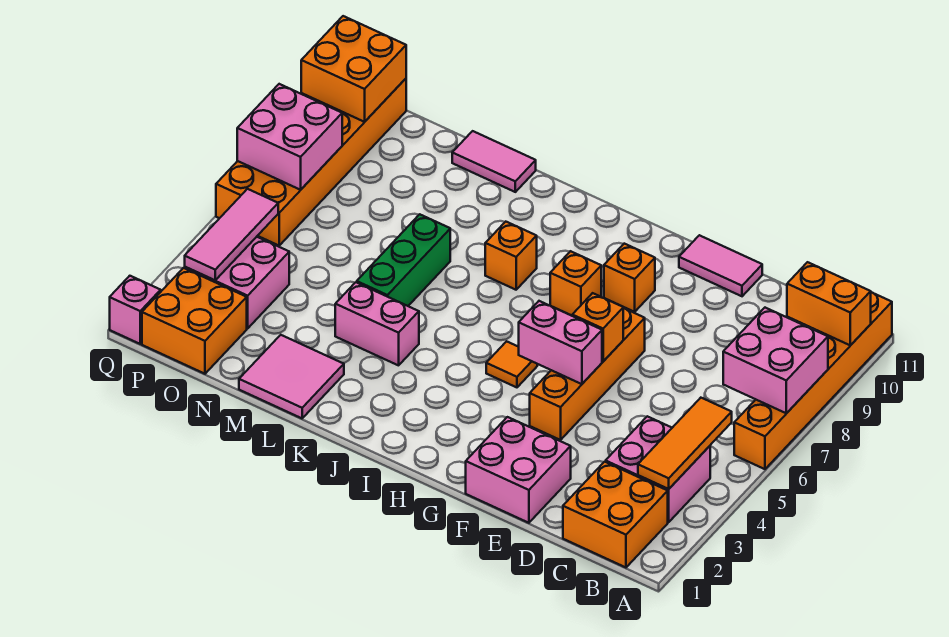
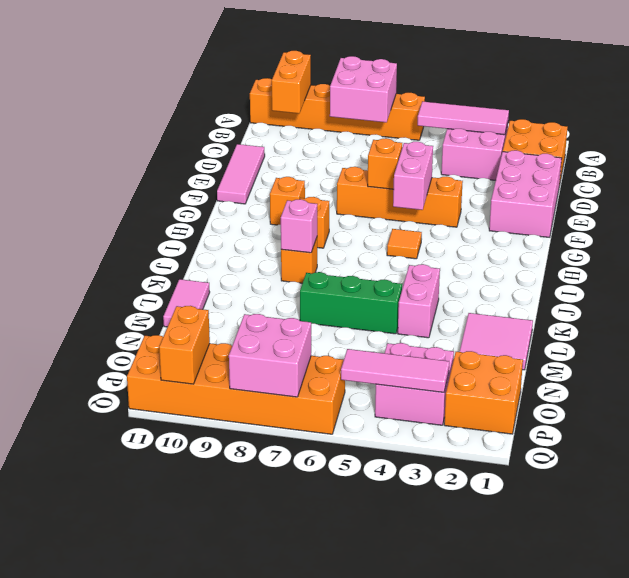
orange tile B3:B5 level 2 -> pink tile B3:B5 level 2
pink brick E1:F2 level 1 -> pink brick D1:F2 level 1
pink tile E11:F11 level 1 -> pink tile D11:F11 level 1
orange brick P10:Q11 level 2 -> orange brick P10:Q10 level 2
pink brick Q1 level 1 -> pink brick J8 level 2

